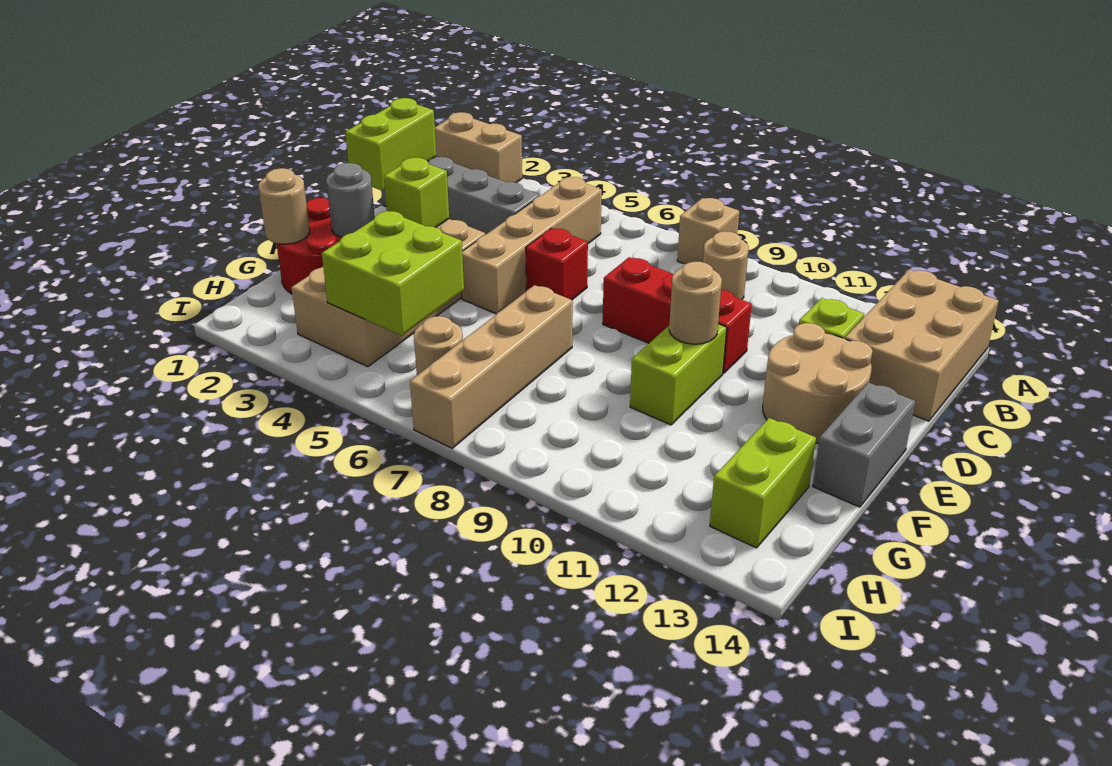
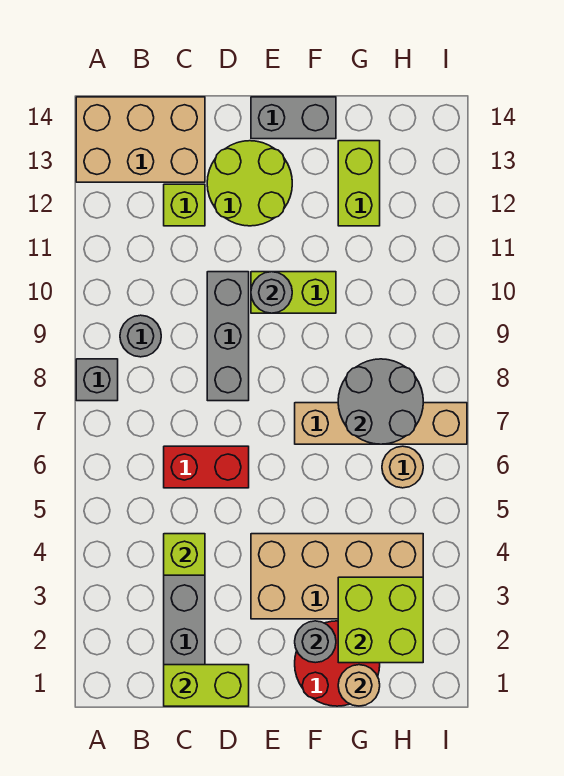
tan brick A1:A2 level 1 -> none
tan brick A8 level 1 -> grey brick A8 level 1
tan brick B5:E5 level 1 -> none
tan round brick B9 level 1 -> grey round brick B9 level 1
red brick D6 level 1 -> red brick C6:D6 level 1
red brick D8:D10 level 1 -> grey brick D8:D10 level 1
tan round brick D12:E13 level 1 -> lime round brick D12:E13 level 1
lime brick E3 level 2 -> lime brick C4 level 2
tan round brick E10 level 2 -> grey round brick E10 level 2
lime brick G4:H5 level 2 -> lime brick G2:H3 level 2
none -> grey round brick G7:H8 level 2
lime brick G13:H13 level 1 -> lime brick G12:G13 level 1

